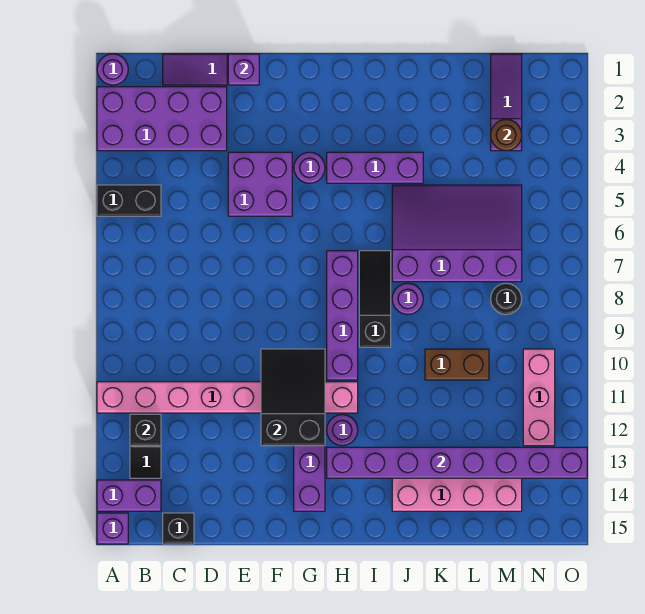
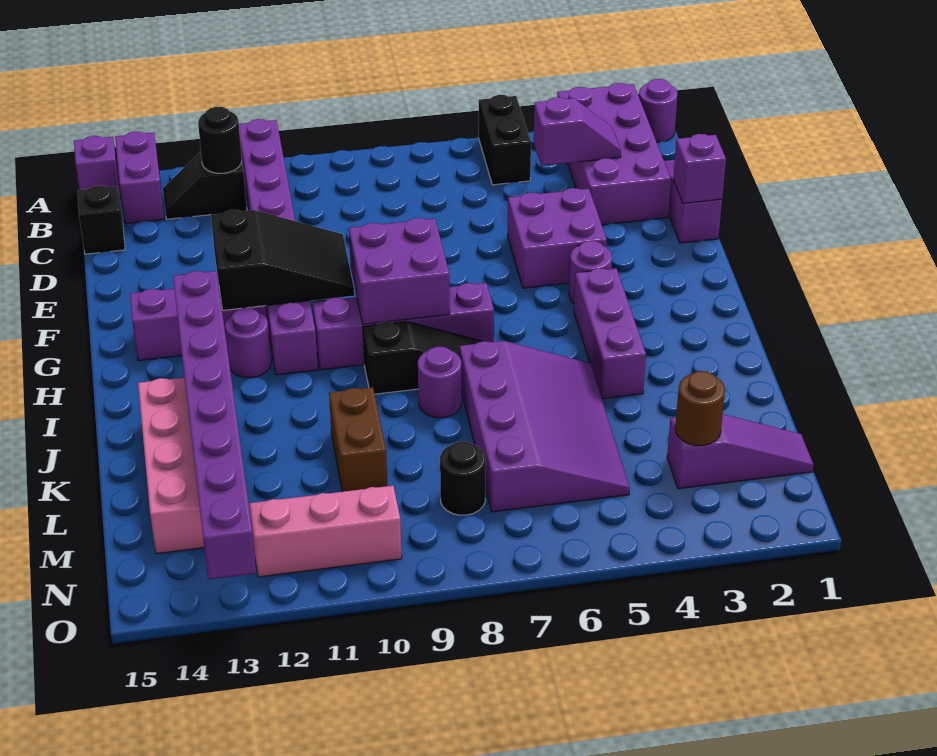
pink brick A11:H11 level 1 -> purple brick A11:H11 level 1
black brick B12 level 2 -> black round brick B12 level 2
none -> purple slope C3:C4 level 2 top 4
none -> purple brick G8:H9 level 2

